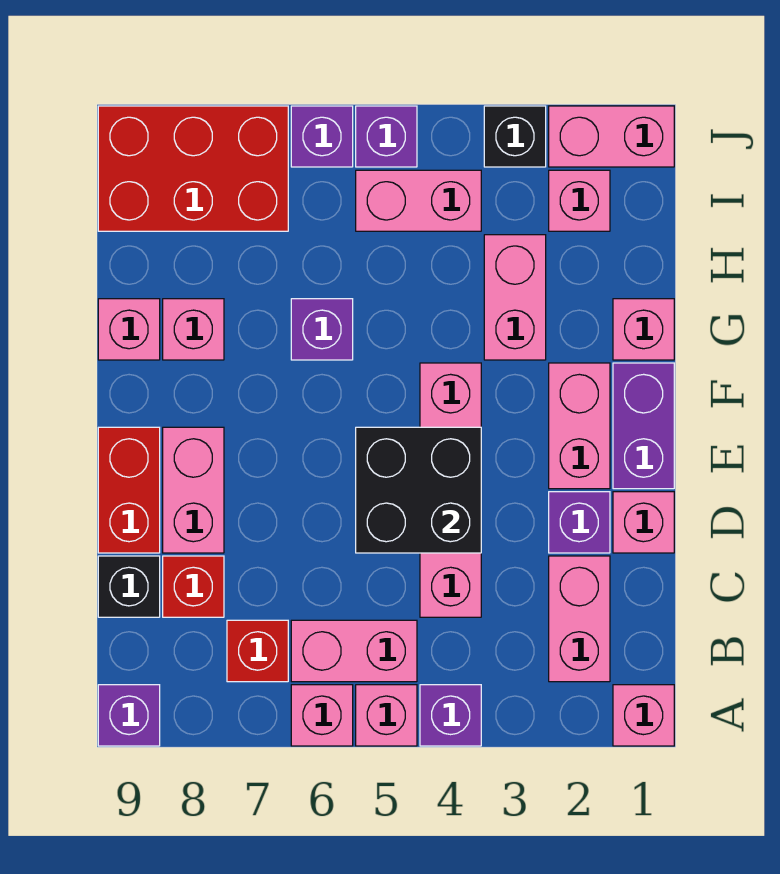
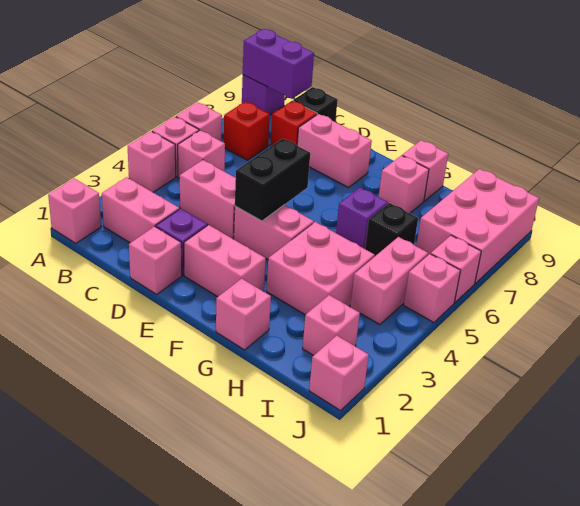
purple brick A4 level 1 -> pink brick A4 level 1
pink brick B5:B6 level 1 -> pink brick B5 level 1
black brick D4:E5 level 2 -> black brick E4:E5 level 2
red brick D9:E9 level 1 -> none
purple brick E1:F1 level 1 -> purple brick A9:B9 level 2
pink brick G3:H3 level 1 -> pink brick G3:H4 level 1
red brick I7:J9 level 1 -> pink brick I7:J9 level 1
pink brick J1:J2 level 1 -> pink brick J1 level 1
black brick J3 level 1 -> black brick H6 level 1
purple brick J5 level 1 -> pink brick J5 level 1
purple brick J6 level 1 -> pink brick J6 level 1

